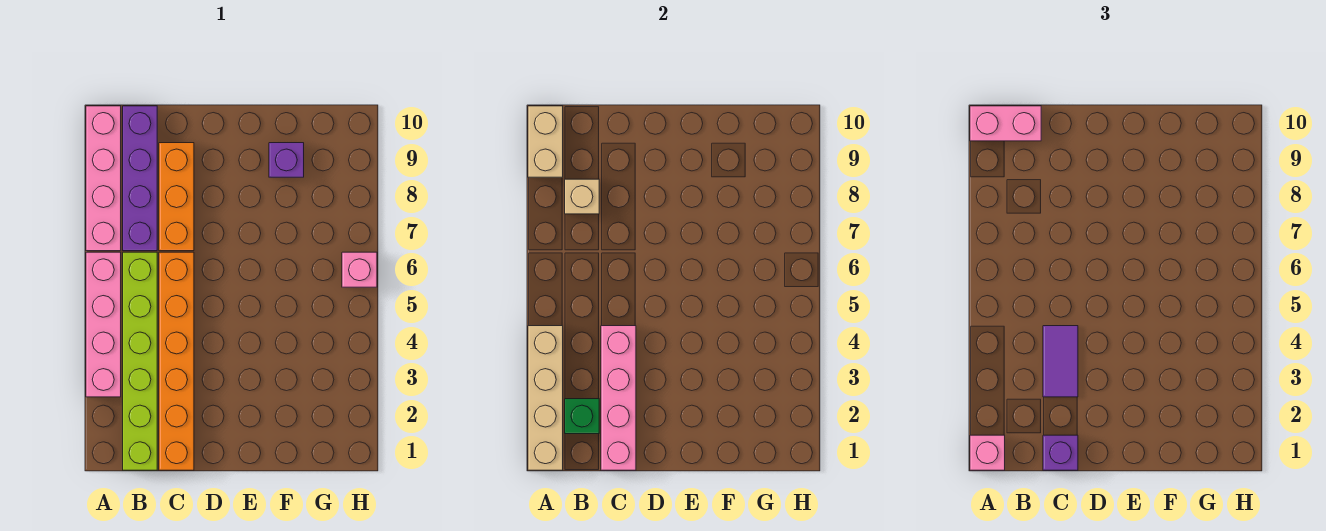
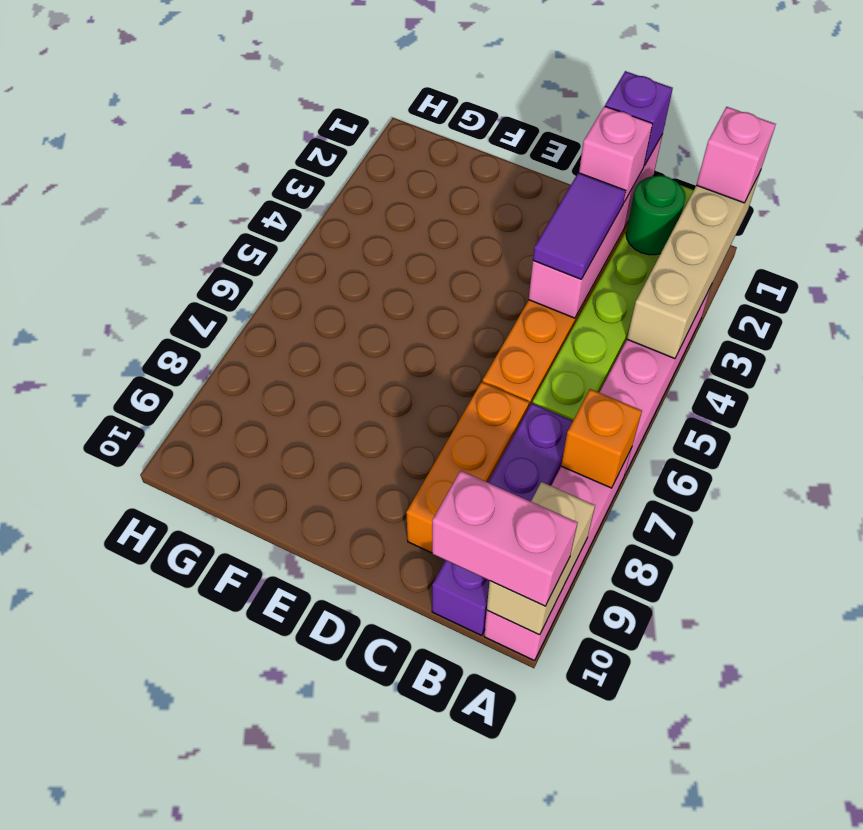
none -> orange brick A7 level 2
green brick B2 level 2 -> green round brick B2 level 2
tan brick B8 level 2 -> none
purple brick F9 level 1 -> none
pink brick H6 level 1 -> pink brick C2 level 3

